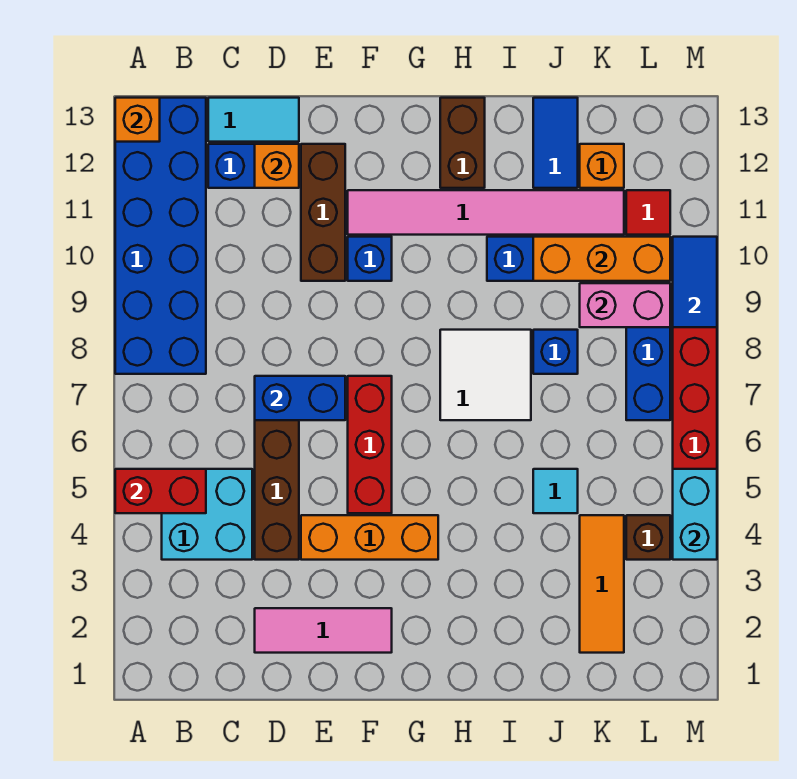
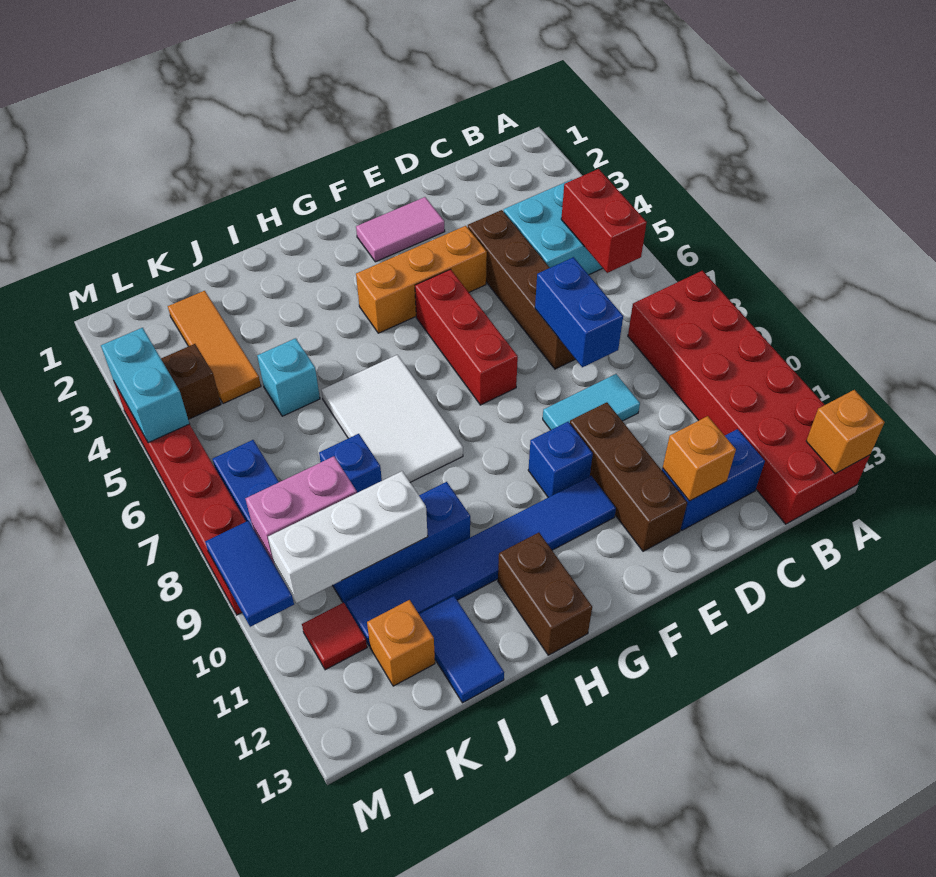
red brick A5:B5 level 2 -> red brick B5:B6 level 2
blue brick A8:B13 level 1 -> red brick A8:B13 level 1
cyan tile C13:D13 level 1 -> cyan tile D9:E9 level 1
pink tile D2:F2 level 1 -> pink tile E2:F2 level 1
blue brick D7:E7 level 2 -> blue brick D7:D8 level 2
pink tile F11:K11 level 1 -> blue tile F11:K11 level 1
white tile H7:I8 level 1 -> white tile H6:I8 level 1
cyan tile J5 level 1 -> cyan brick J5 level 1
orange brick J10:L10 level 2 -> white brick J10:L10 level 2

